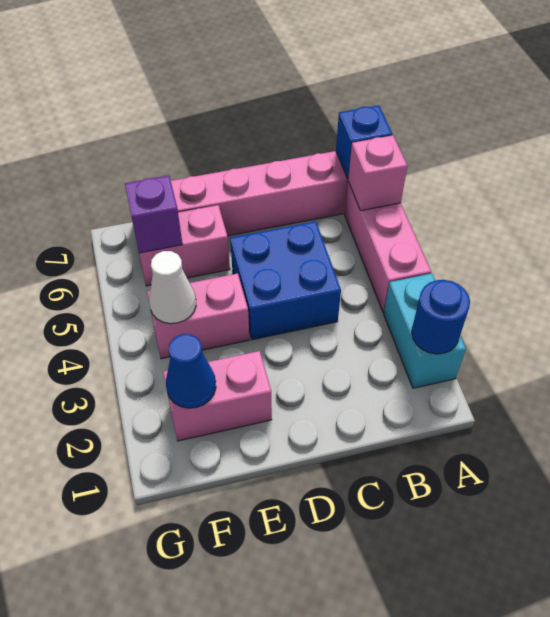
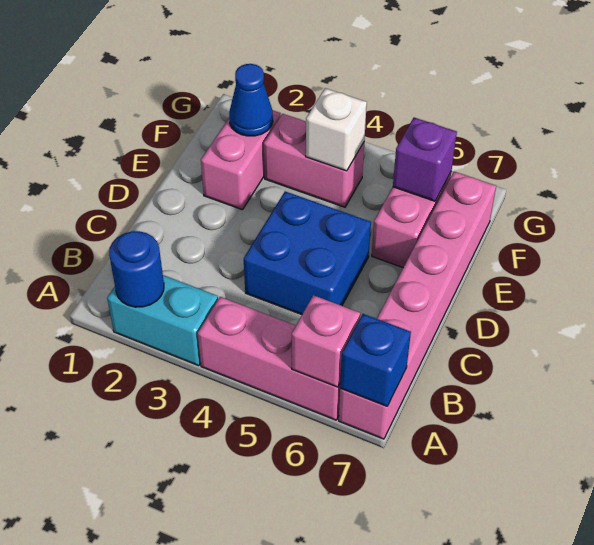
pink brick E4:F4 level 1 -> pink brick F3:F4 level 1
white cone F4 level 2 -> white brick F4 level 2

